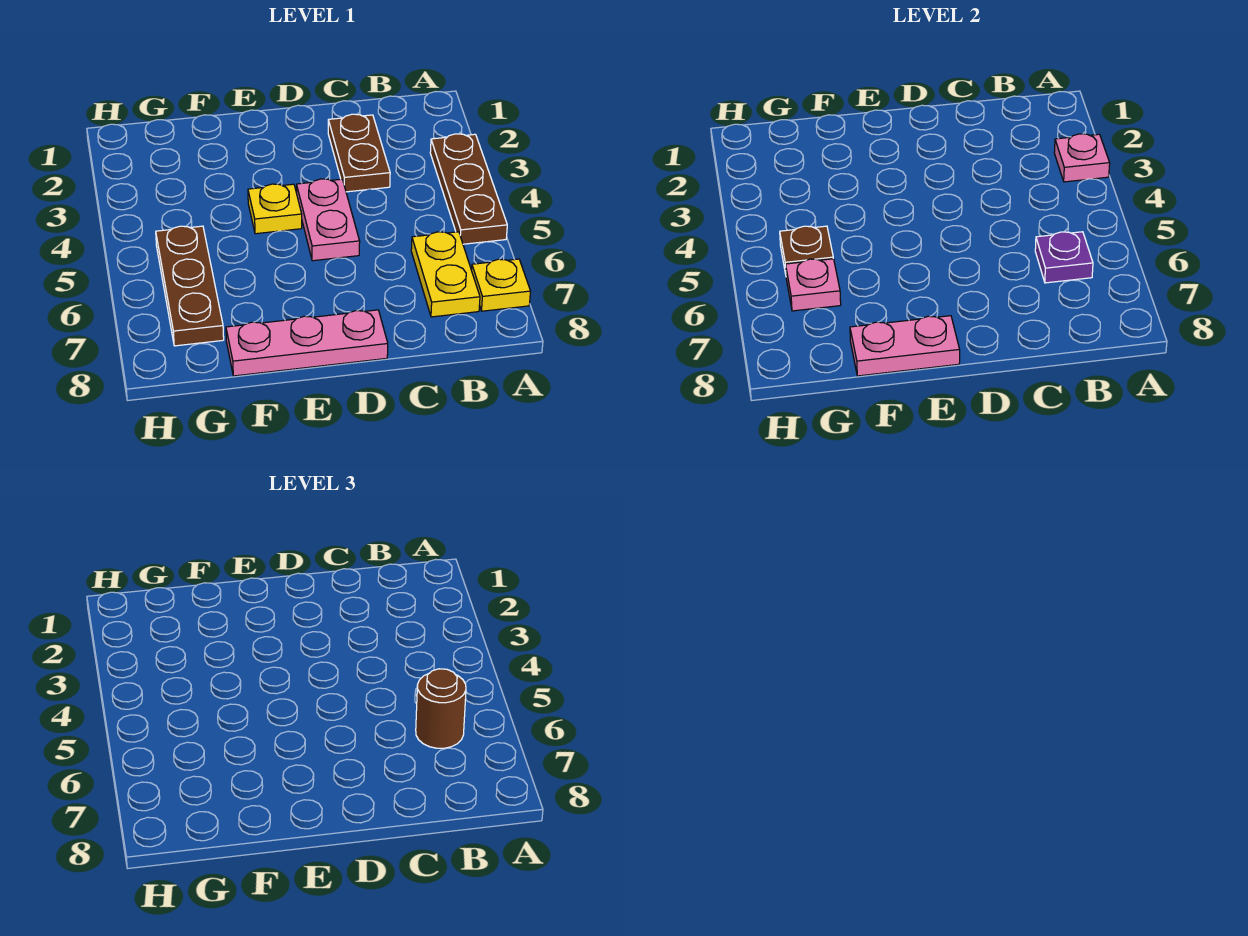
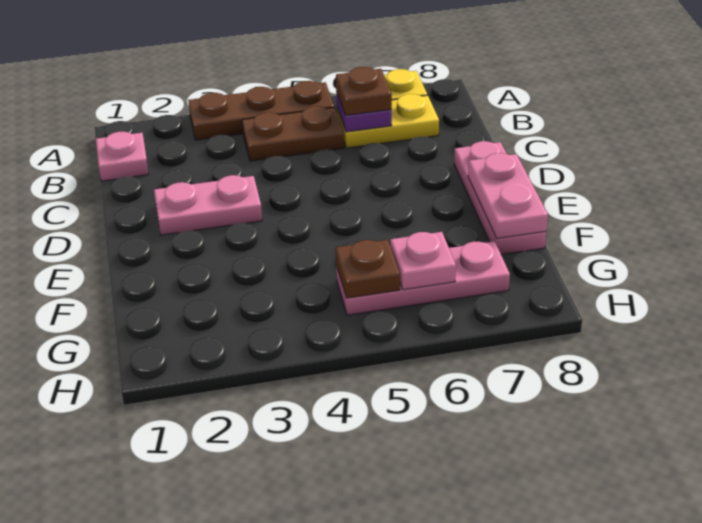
pink plate A3 level 2 -> pink plate B1 level 1
brown round brick B6 level 3 -> brown plate B6 level 3
brown plate C2:C3 level 1 -> brown plate B4:B5 level 1
pink plate D4:D5 level 1 -> pink plate D2:D3 level 1
yellow plate E4 level 1 -> none
brown plate G5:G7 level 1 -> pink plate G5:G7 level 1

